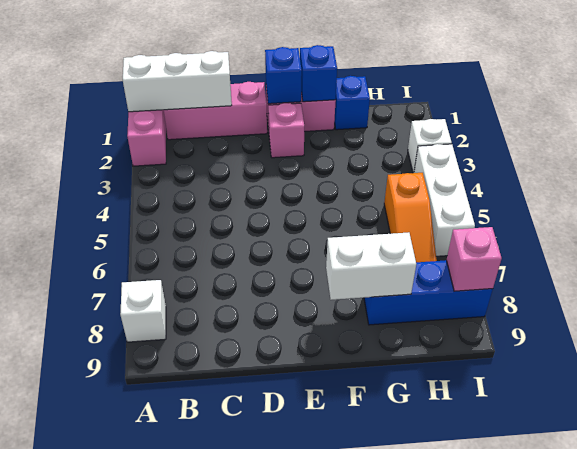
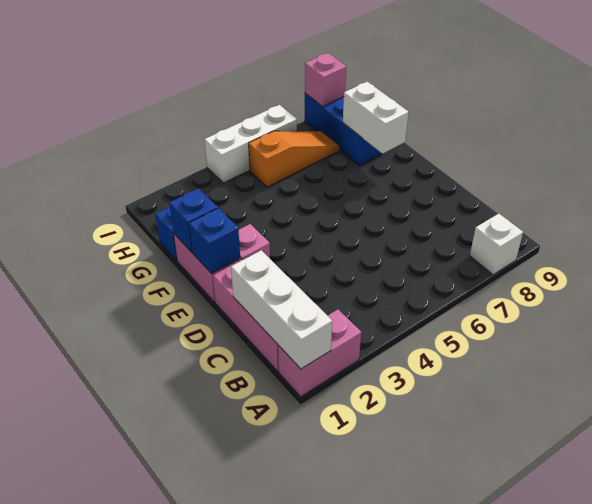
white brick I3 level 1 -> none

